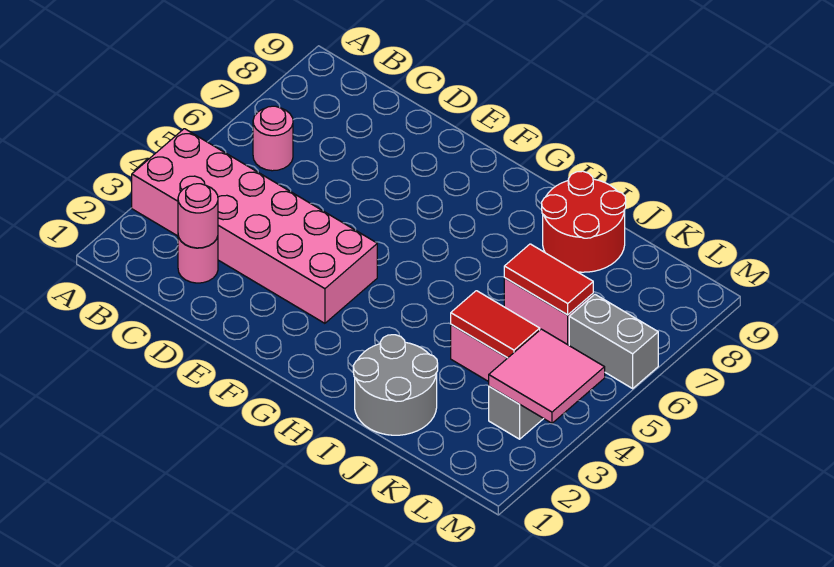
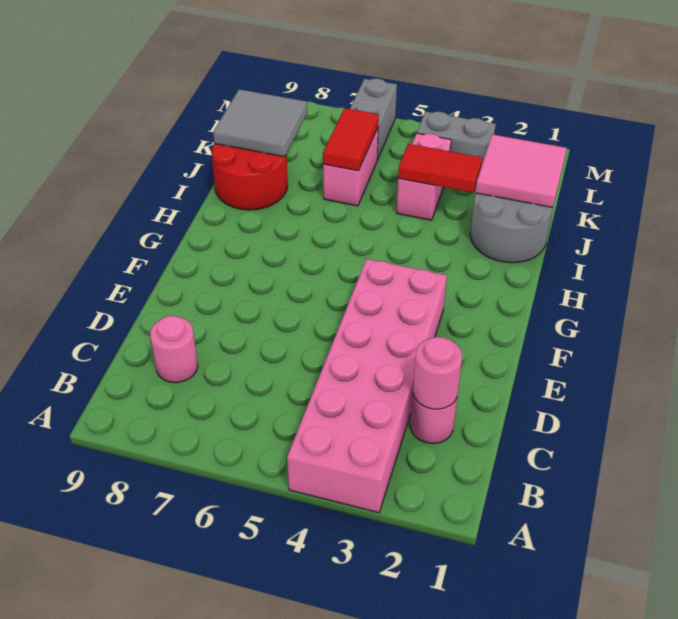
pink round brick B6 level 1 -> pink round brick C8 level 1
red tile J4:K4 level 2 -> red tile J3:J4 level 2
none -> grey tile J8:K9 level 2
pink tile L3:M4 level 2 -> pink tile J1:K2 level 2

